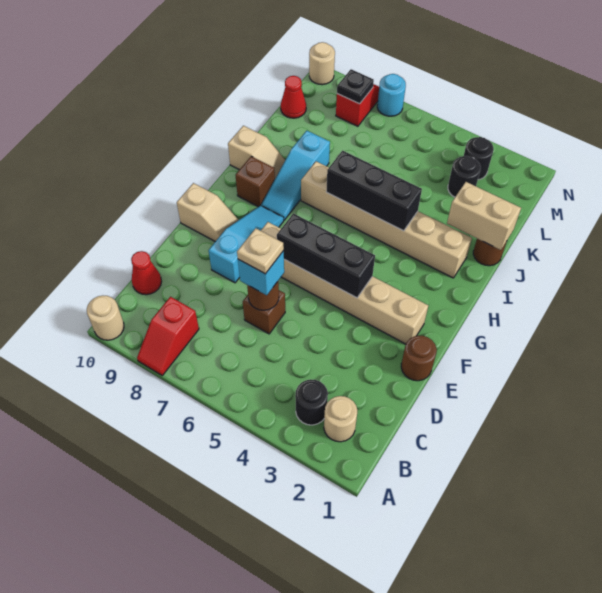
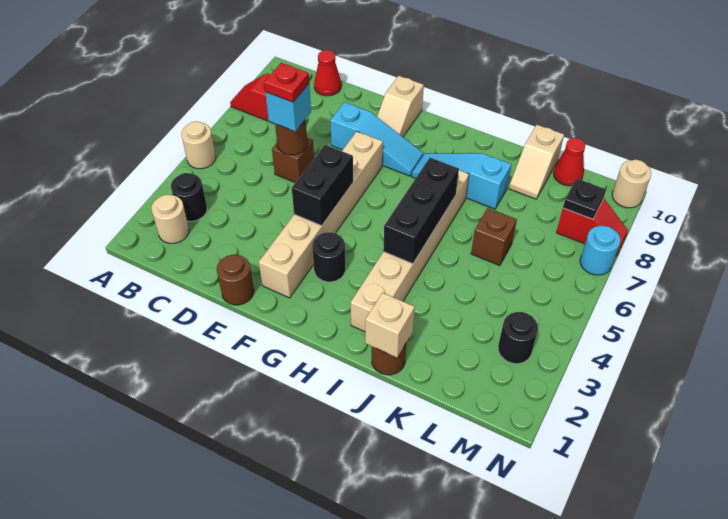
tan round brick A10 level 1 -> tan round brick A5 level 1
tan plate D6 level 4 -> red plate D6 level 4
black brick F4:F6 level 2 -> black brick F4:F5 level 2
brown brick H9 level 1 -> brown brick K6 level 1
tan slope I9:I10 level 1 top 10 -> tan slope K9:K10 level 1 top 10
tan brick J1:J2 level 2 -> tan brick J1 level 2
black round brick L3 level 1 -> black round brick G3 level 1

